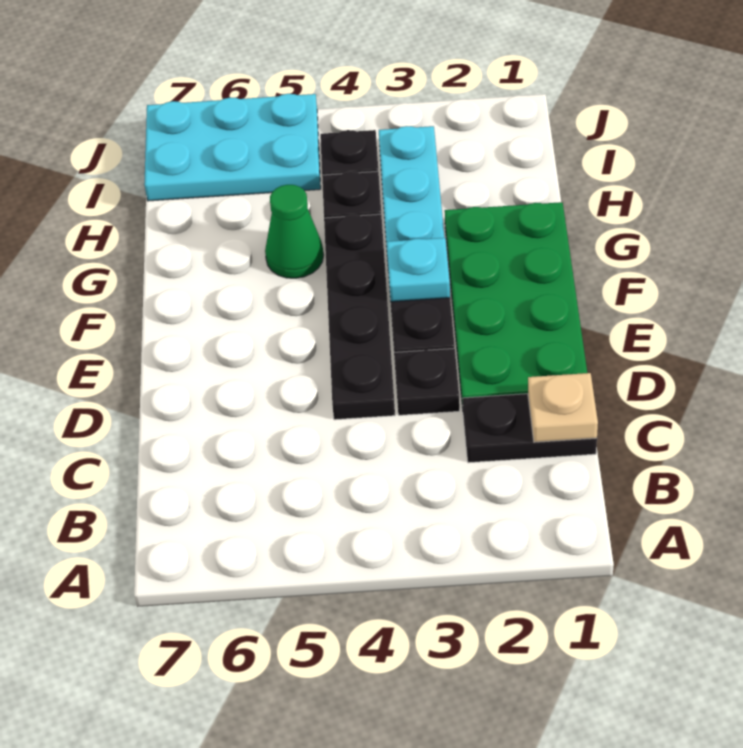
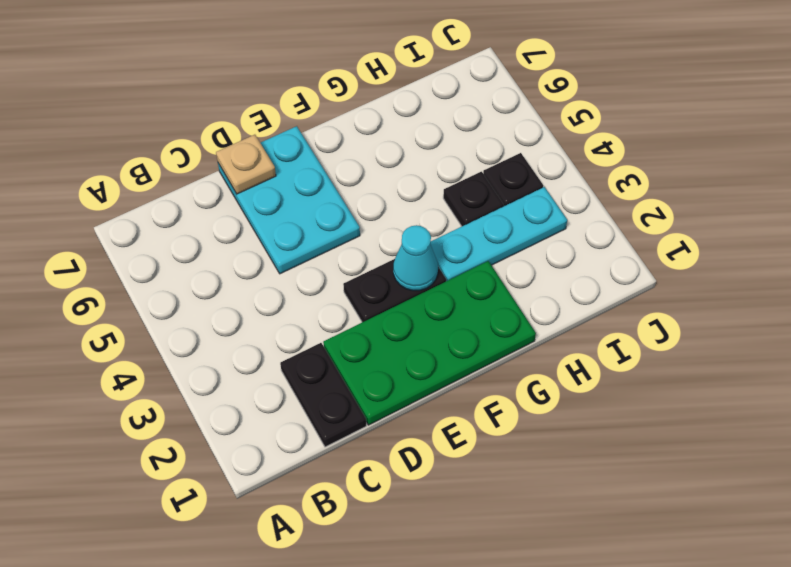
tan plate C1 level 2 -> tan plate D7 level 2
black plate D3 level 1 -> none
black plate D4:G4 level 1 -> none
cyan plate F3 level 2 -> cyan cone F3 level 2
green cone G5 level 1 -> none
cyan plate I5:J7 level 1 -> cyan plate D5:E7 level 1

